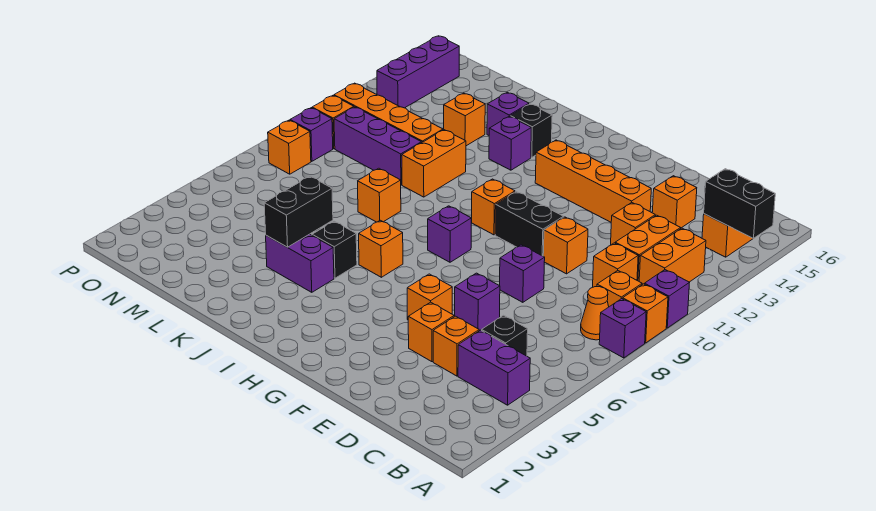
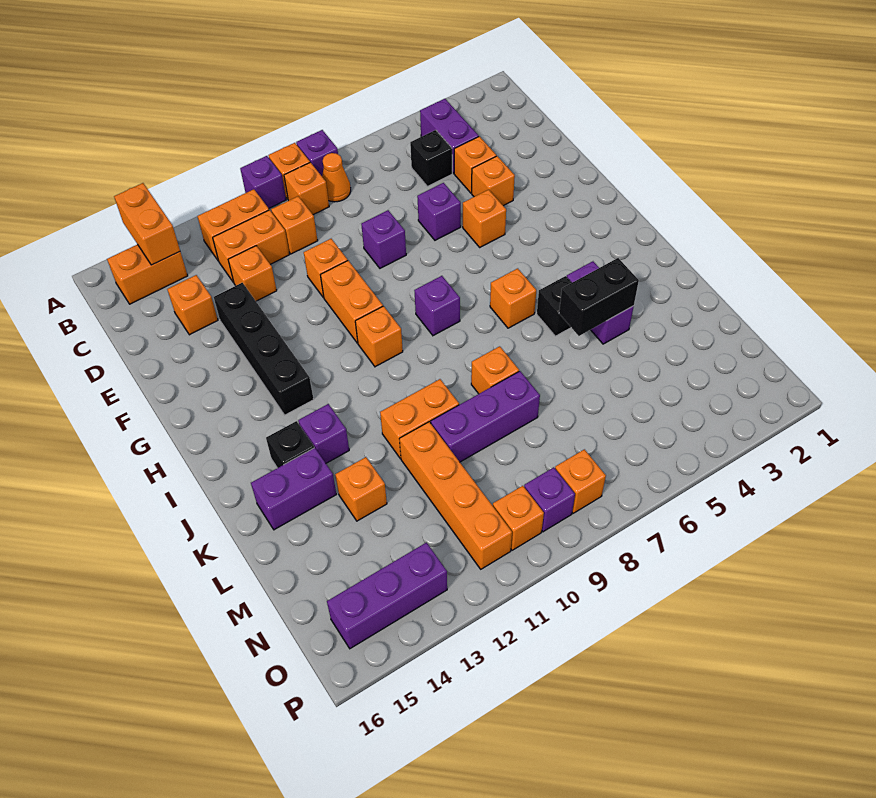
black brick A14:B14 level 2 -> orange brick A14:B14 level 2
orange brick E13:H13 level 1 -> black brick E13:H13 level 1
black brick F10:G10 level 1 -> orange brick F10:G10 level 1
purple brick K14 level 1 -> purple brick K14:K15 level 1
purple brick L10:N10 level 1 -> purple brick L8:L10 level 1

